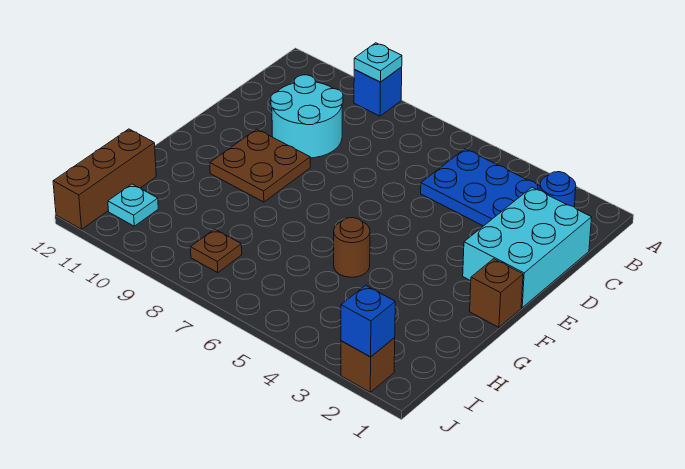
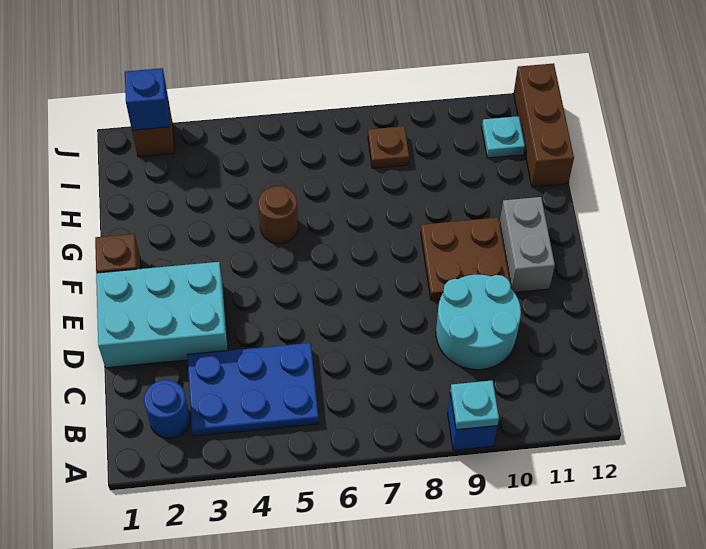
cyan brick C1:E2 level 1 -> cyan brick D1:E3 level 1
none -> grey brick E11:F11 level 1

